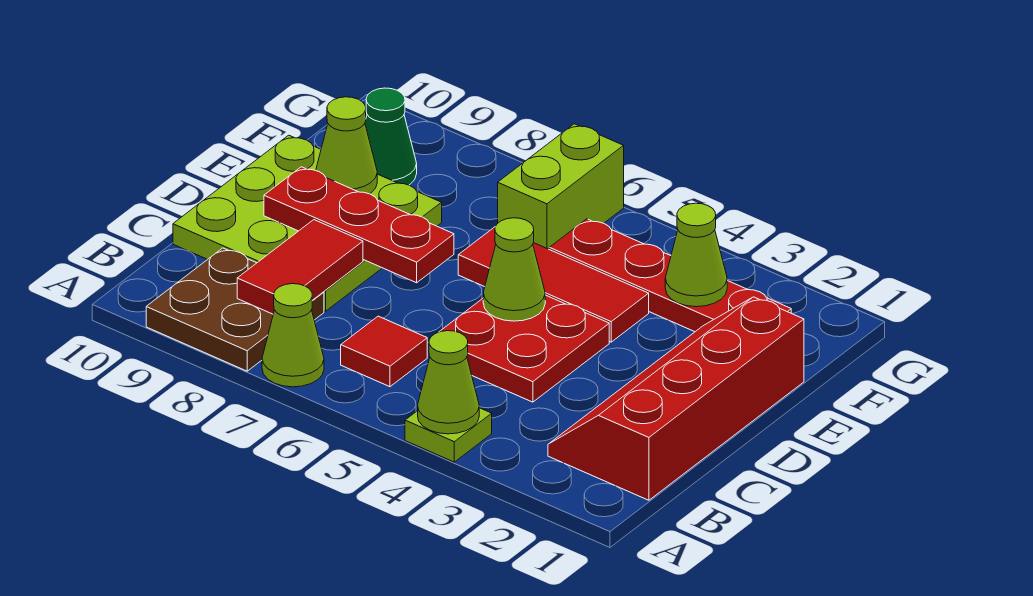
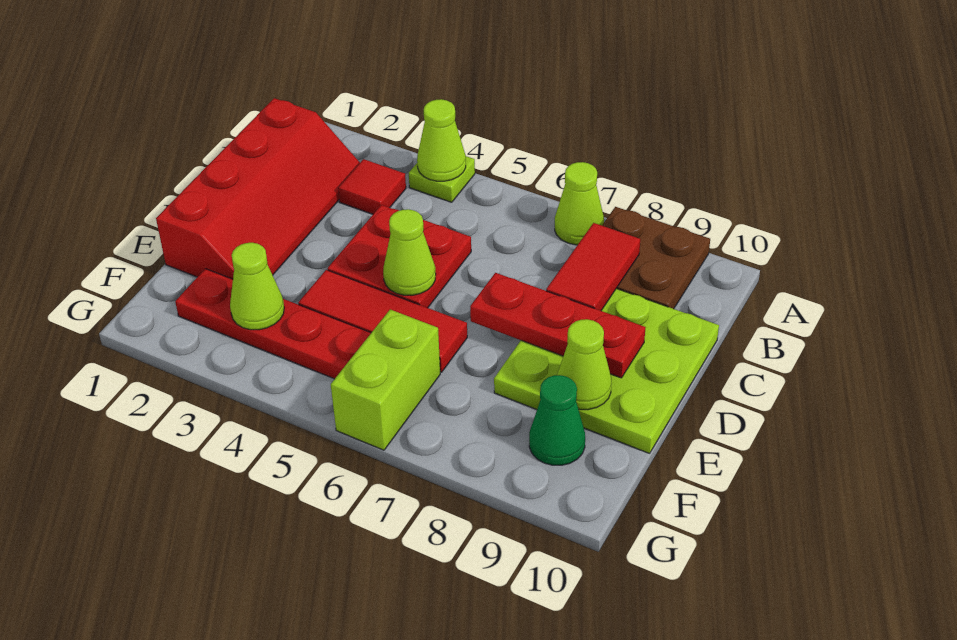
red tile B6 level 1 -> red tile B3 level 1

